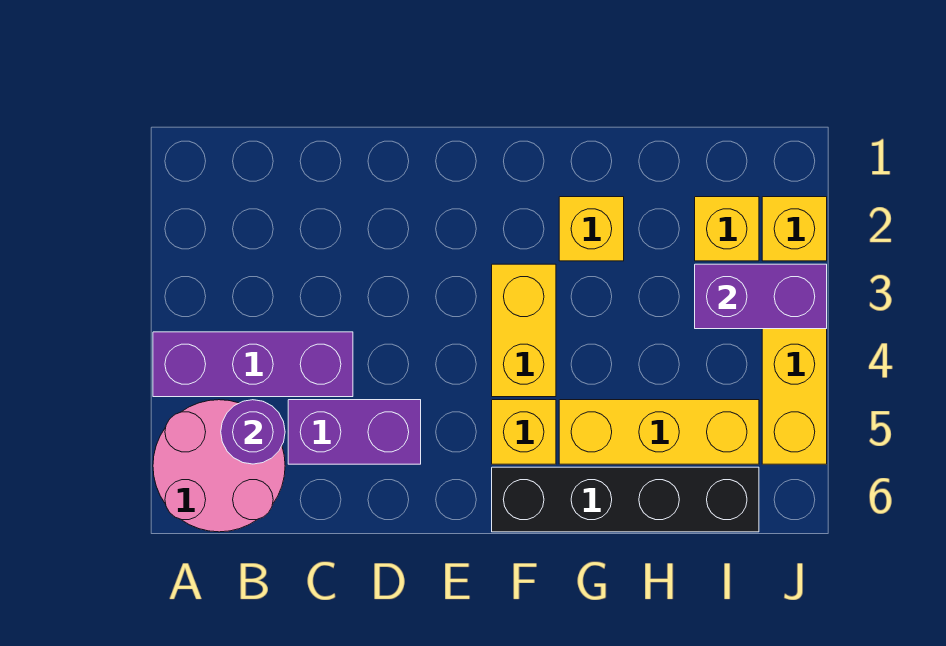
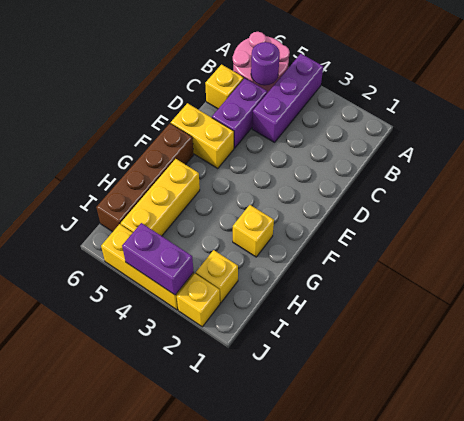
yellow brick F3:F4 level 1 -> yellow brick E5:E6 level 1
yellow brick F5 level 1 -> yellow brick C6 level 1
black brick F6:I6 level 1 -> brown brick F6:I6 level 1
purple brick I3:J3 level 2 -> purple brick J3:J4 level 2

